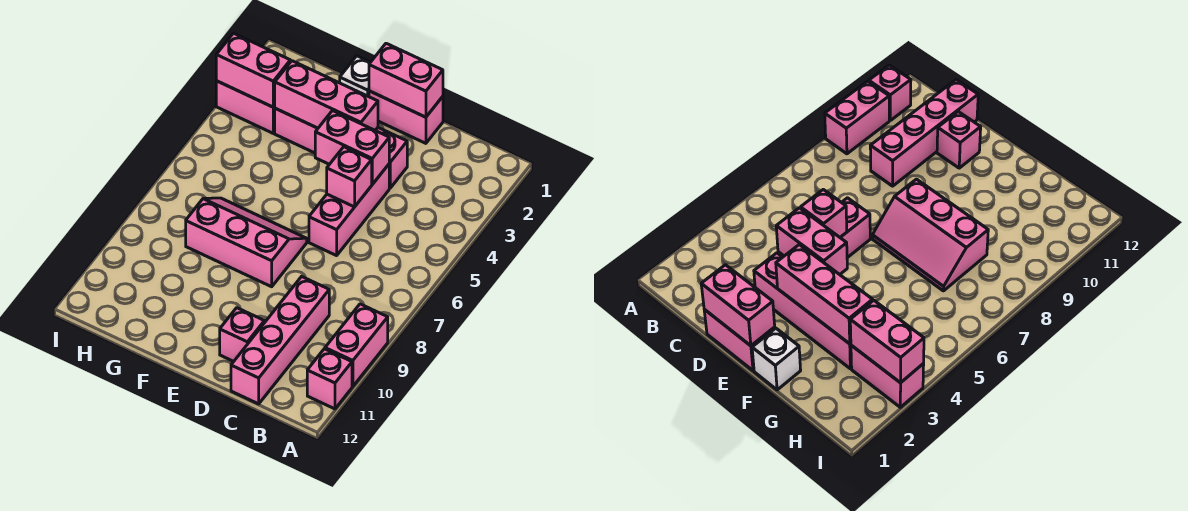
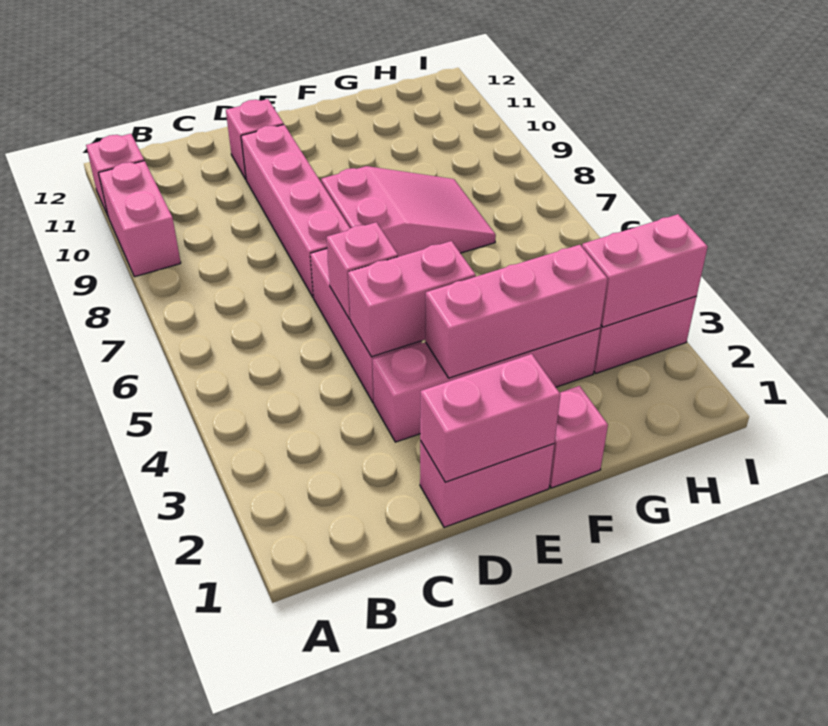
pink brick C9:C12 level 1 -> pink brick D7:D10 level 1
pink slope E7:G8 level 1 top 8 -> pink slope E7:G8 level 1 top E
white brick F1 level 1 -> pink brick F1 level 1

